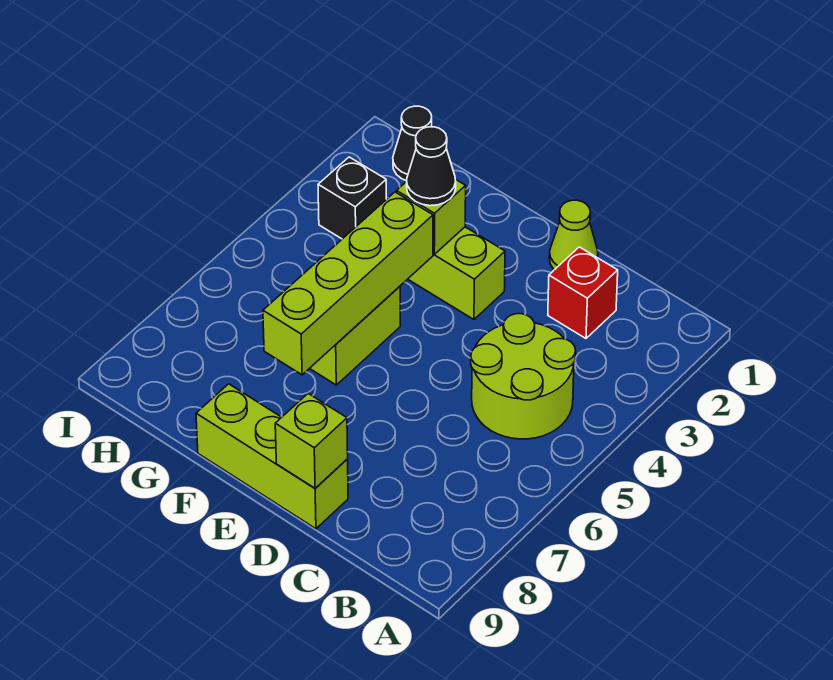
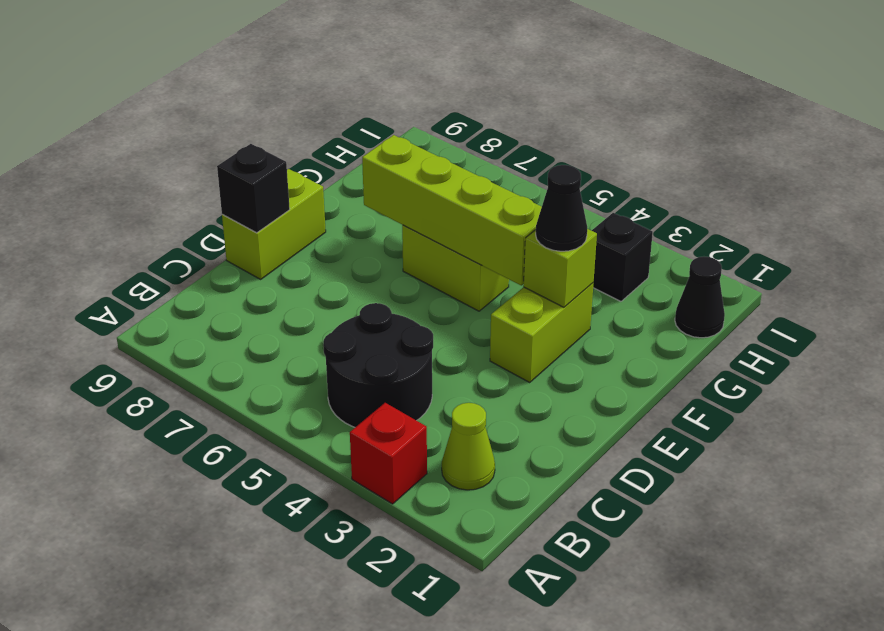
lime round brick B4:C5 level 1 -> black round brick B4:C5 level 1
red brick C2 level 1 -> red brick A3 level 1
lime cone D1 level 1 -> lime cone B2 level 1
lime brick D9:F9 level 1 -> lime brick D9:E9 level 1
lime brick D9 level 2 -> black brick D9 level 2

